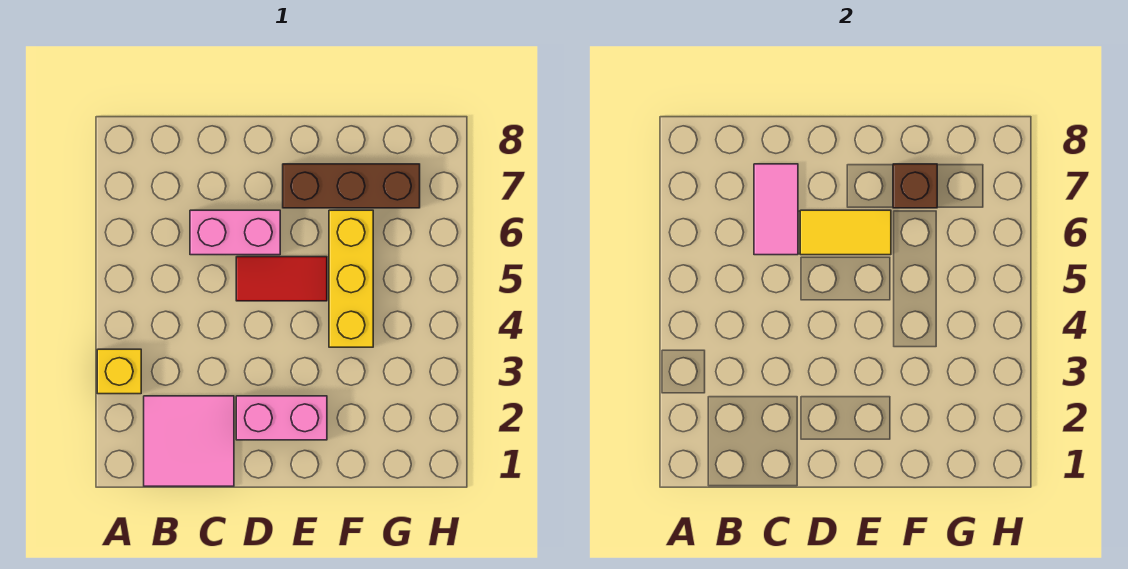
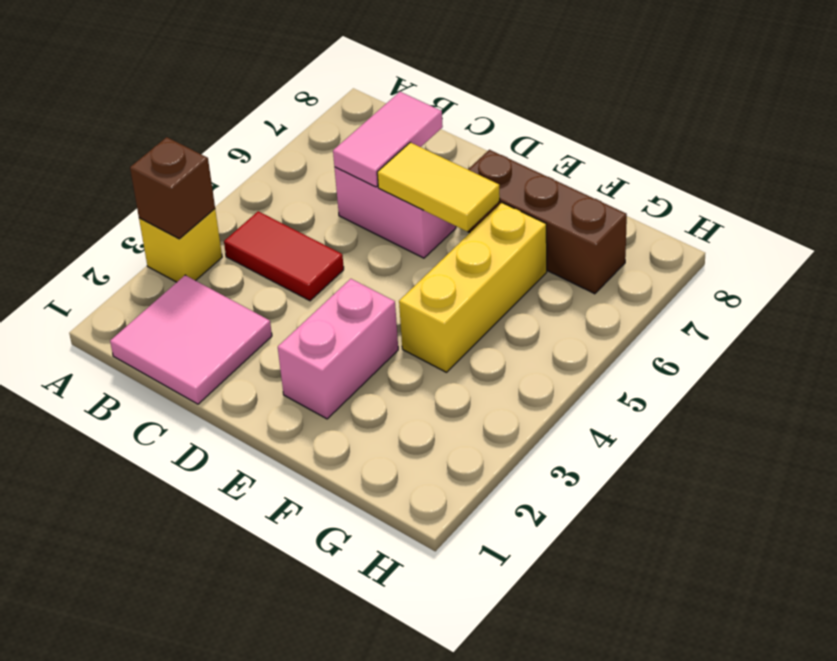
pink brick D2:E2 level 1 -> pink brick E2:E3 level 1
red tile D5:E5 level 1 -> red tile B4:C4 level 1
brown brick F7 level 2 -> brown brick A3 level 2

